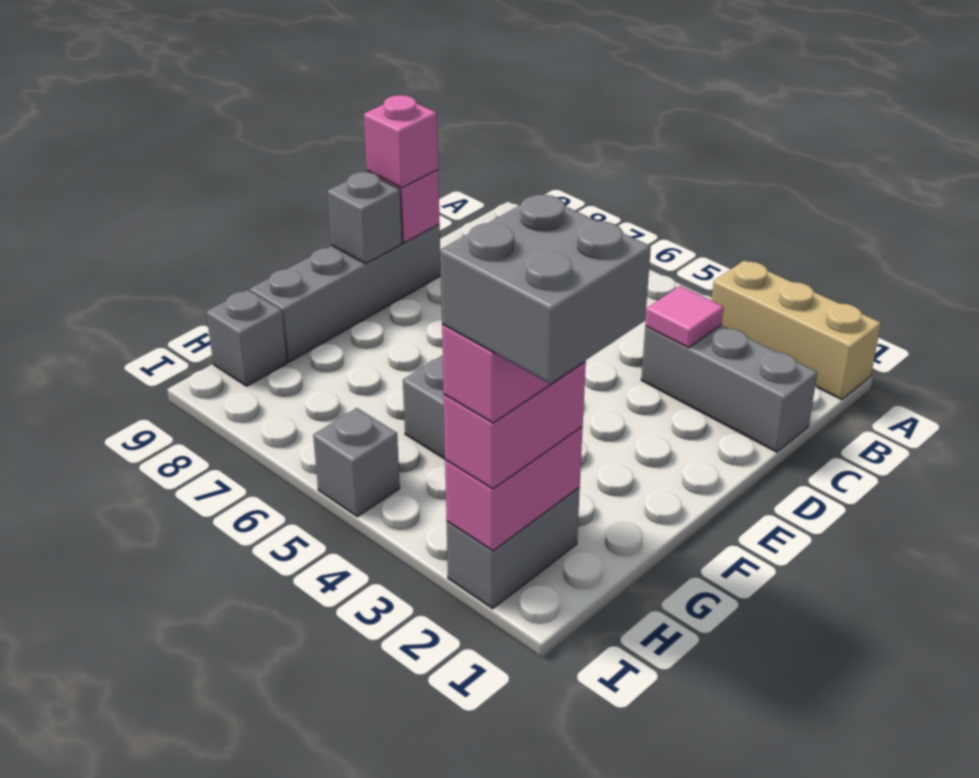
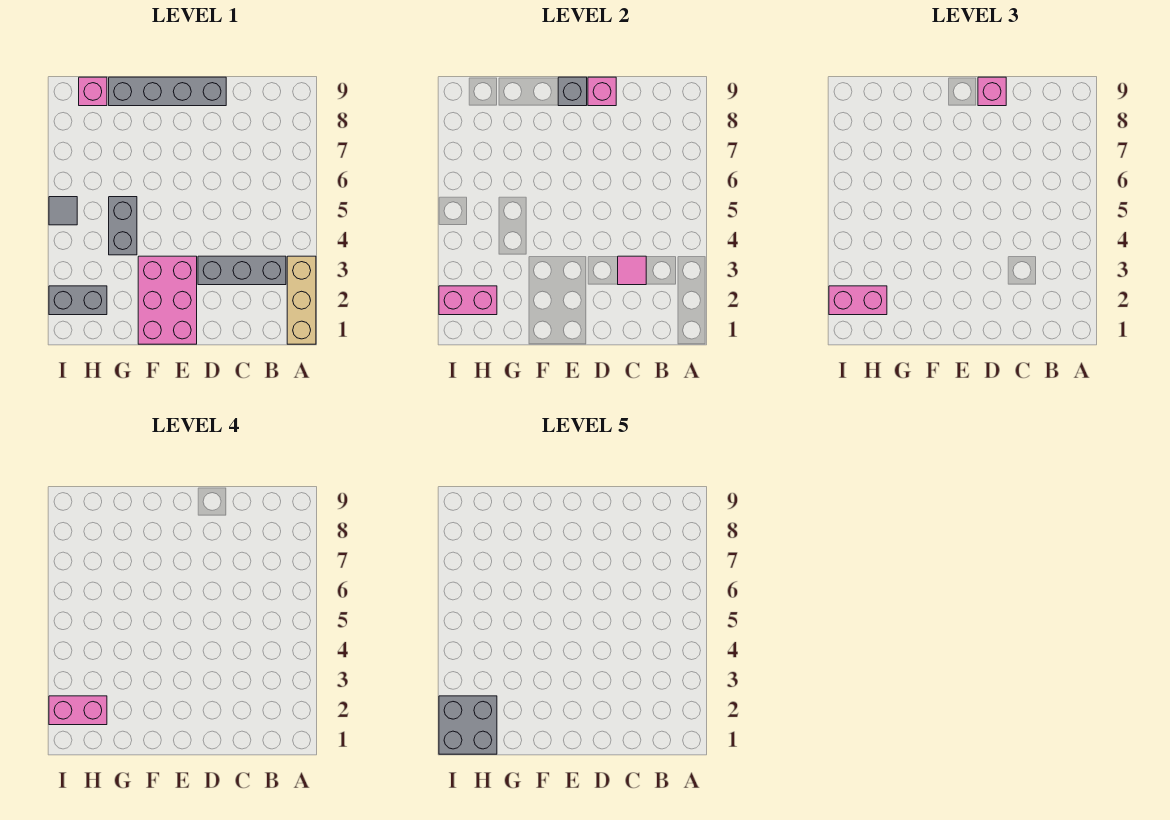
grey brick C1:C3 level 1 -> grey brick B3:D3 level 1
none -> pink brick E1:F3 level 1
grey brick H9 level 1 -> pink brick H9 level 1
grey brick I5 level 1 -> grey tile I5 level 1

